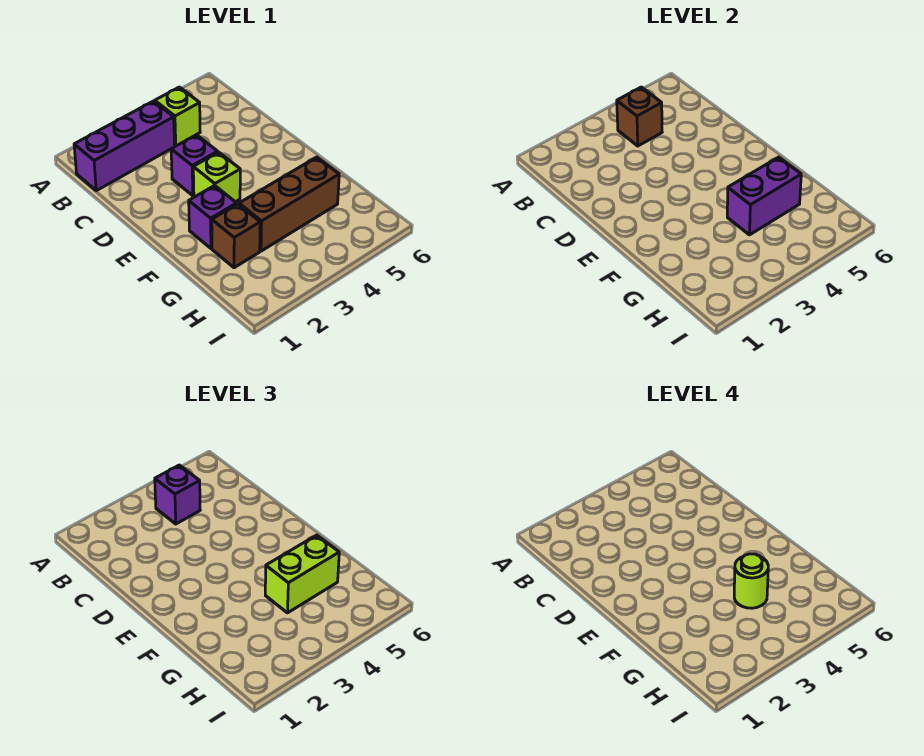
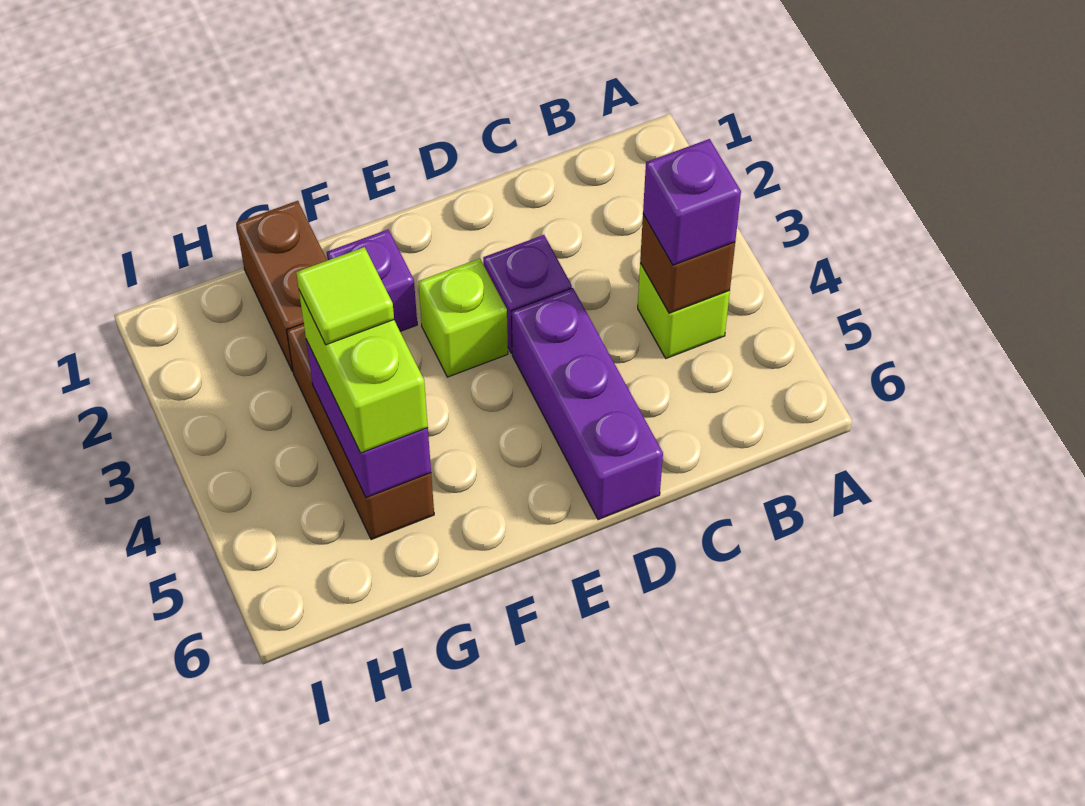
purple brick B1:B3 level 1 -> purple brick D4:D6 level 1
brown brick G2 level 1 -> brown brick G1:G2 level 1
lime round brick G4 level 4 -> lime tile G4 level 4

